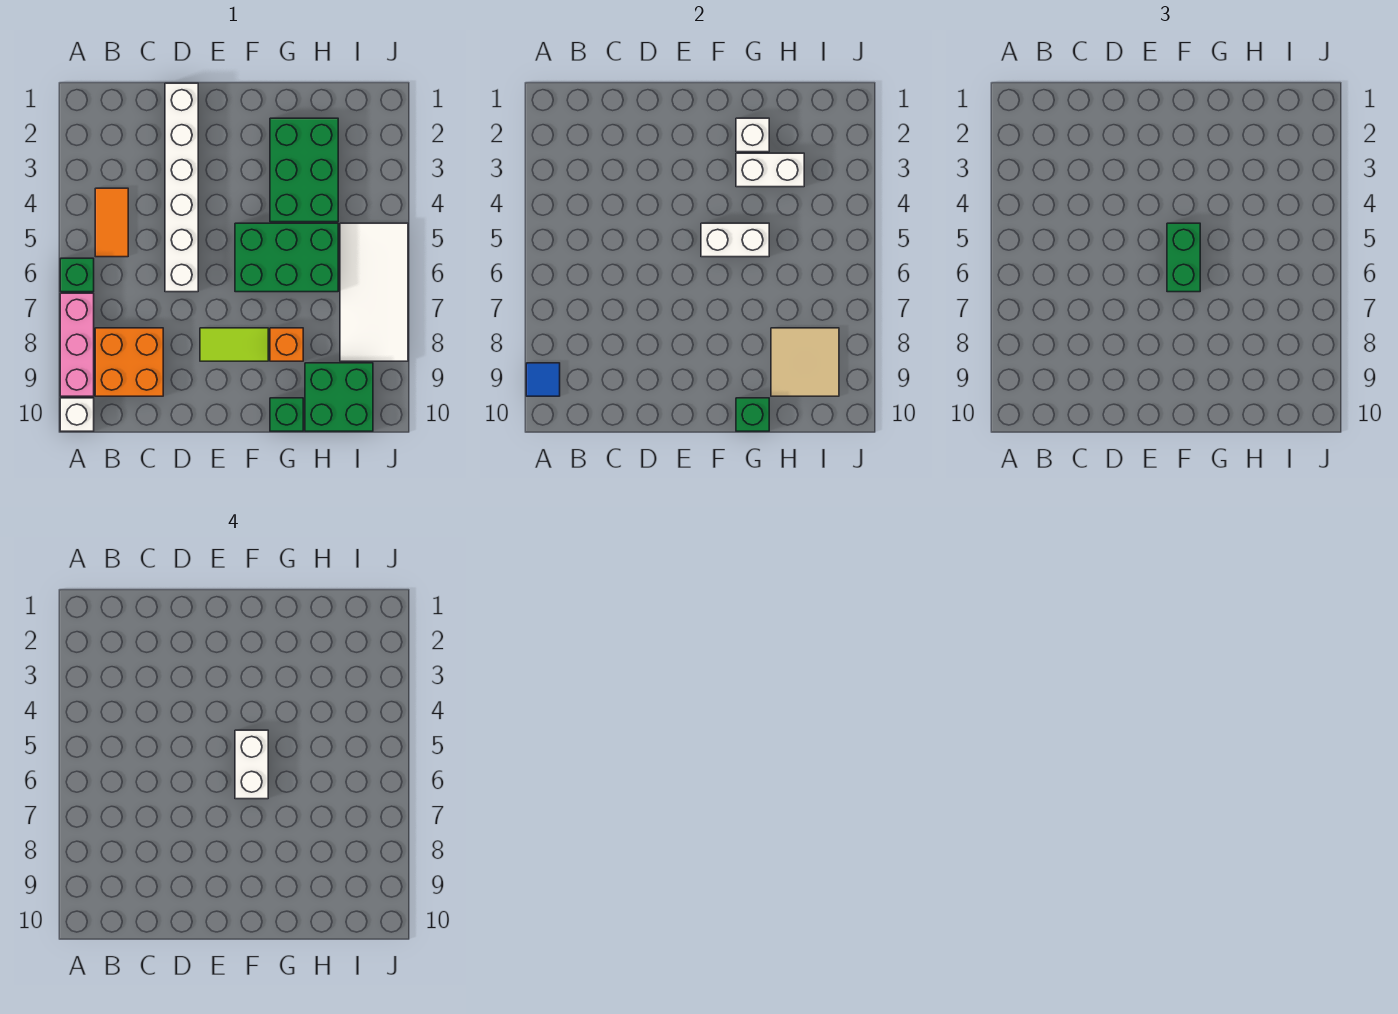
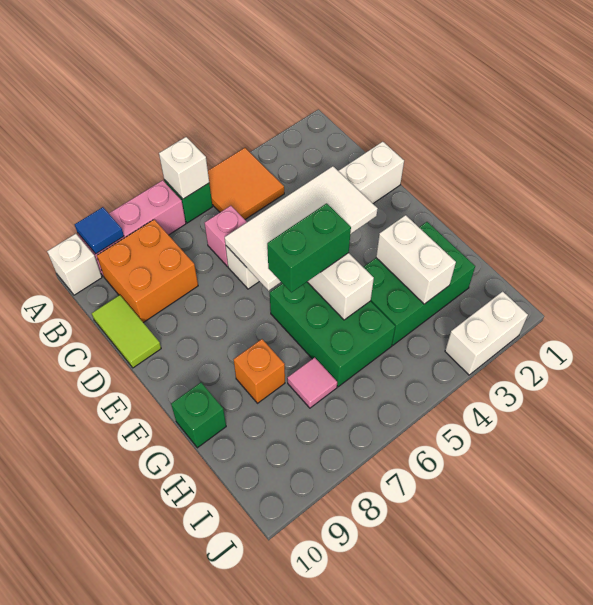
orange tile B4:B5 level 1 -> orange tile A4:B5 level 1
none -> pink brick C6 level 1
lime tile E8:F8 level 1 -> lime tile C10:D10 level 1
white brick F5:F6 level 4 -> white brick J2:J3 level 1
white brick G2 level 2 -> white brick A6 level 2
green brick G10 level 2 -> none
none -> pink tile H7 level 1
tan tile H8:I9 level 2 -> none
green brick H9:I10 level 1 -> none
white tile I5:J8 level 1 -> white tile D3:E6 level 2

